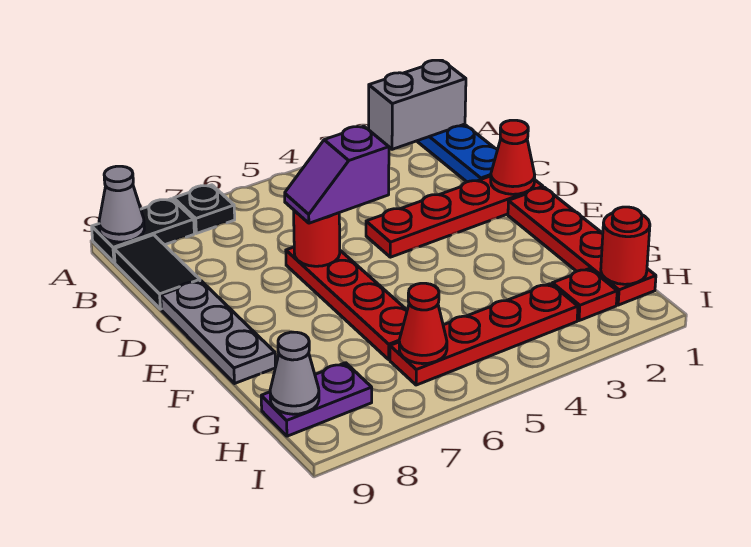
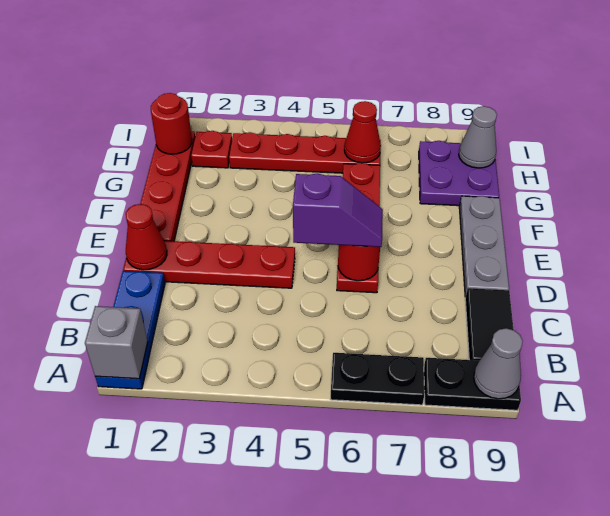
grey brick A1:A2 level 2 -> grey brick A1 level 2
black plate A7 level 1 -> black plate A6:A7 level 1
purple plate H8:H9 level 1 -> purple plate G8:H9 level 1

